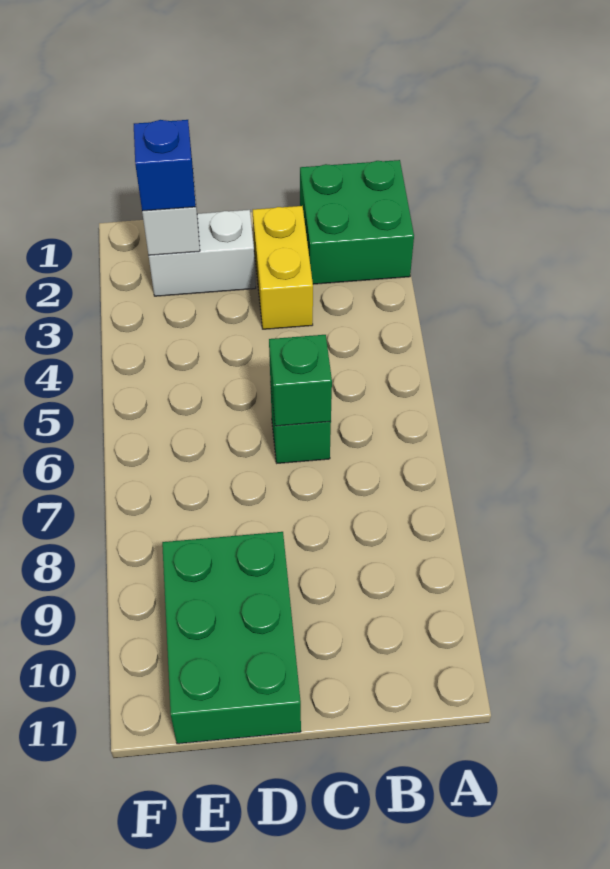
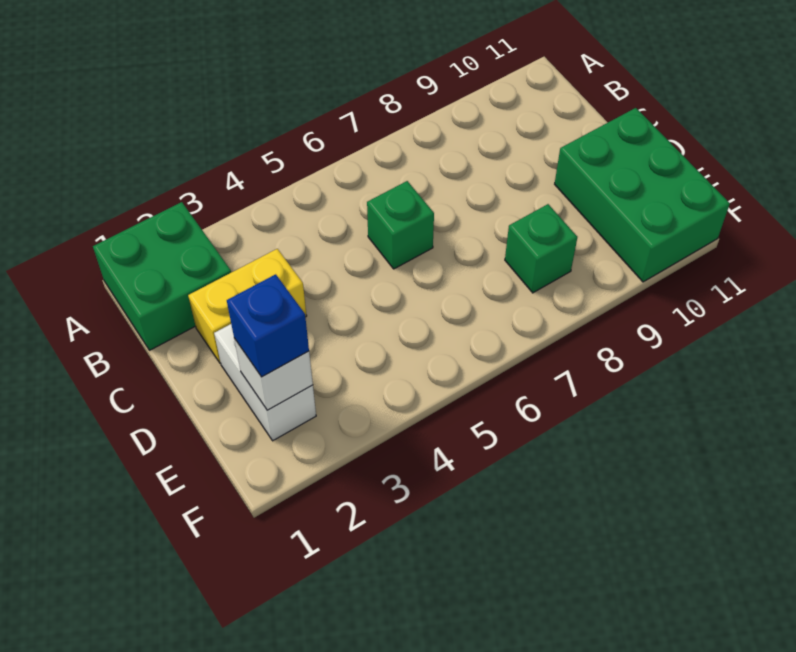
green brick C6 level 2 -> green brick E8 level 1
green brick D9:E11 level 1 -> green brick D10:F11 level 1

